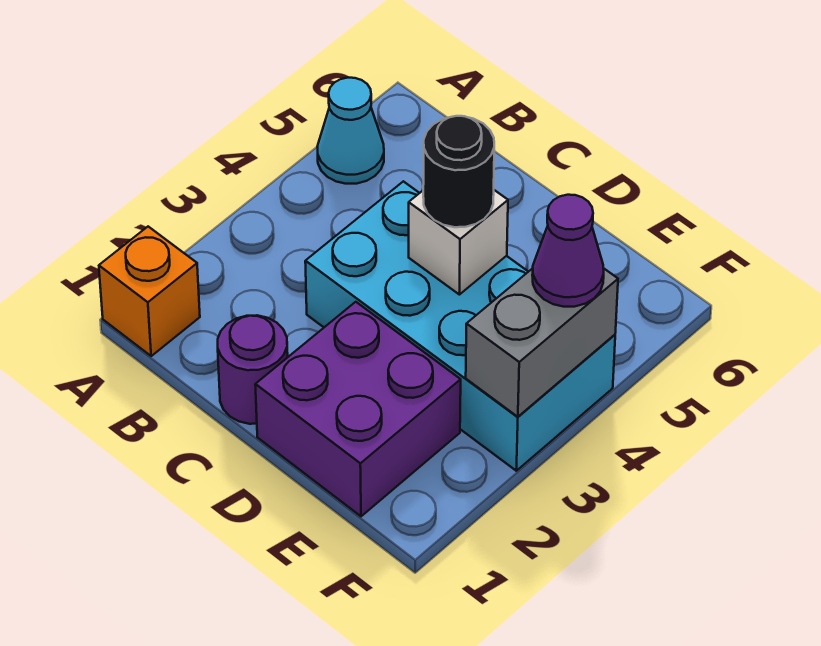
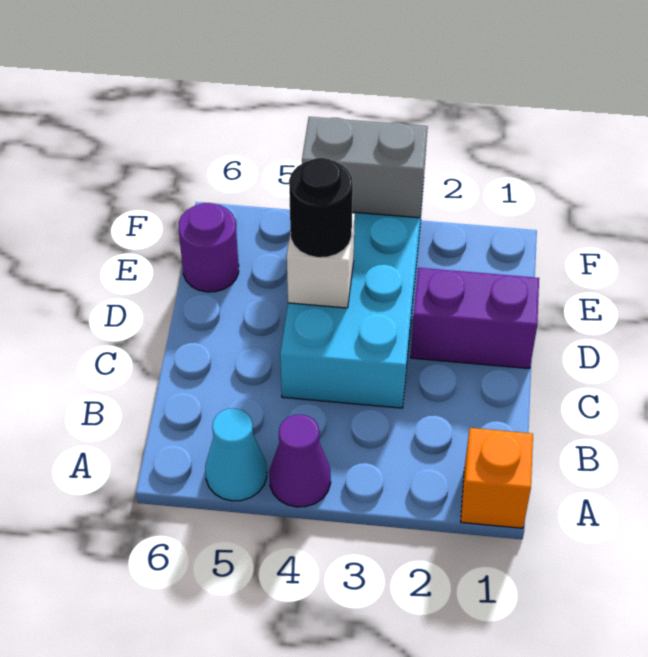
purple round brick C1 level 1 -> purple round brick E6 level 1
purple brick D1:E2 level 1 -> purple brick D1:D2 level 1
purple cone F4 level 3 -> purple cone A4 level 1

